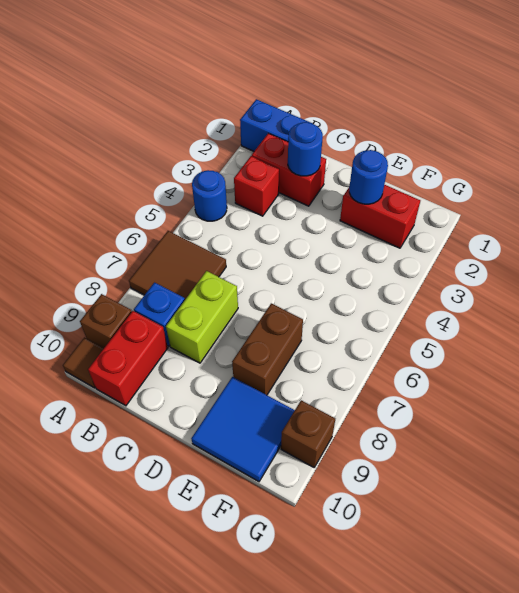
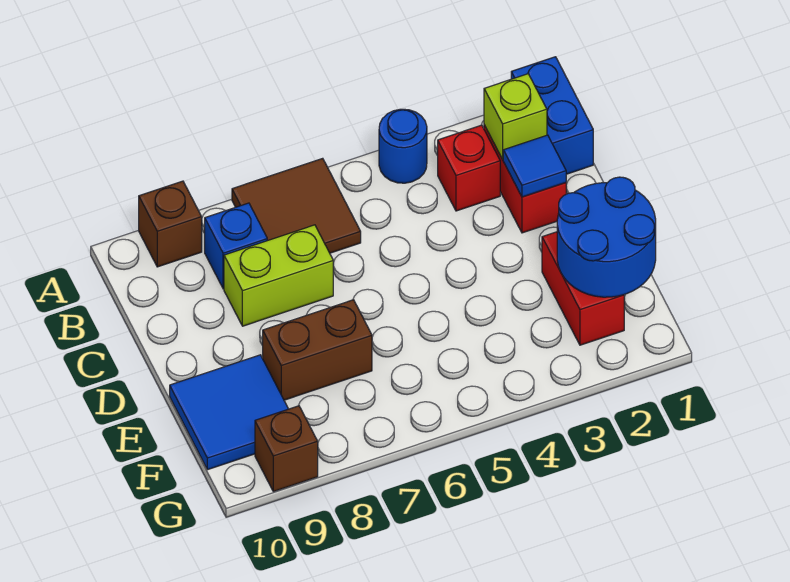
brown tile A10 level 1 -> none
none -> lime brick B2 level 2
red brick B9:B10 level 1 -> none
blue round brick C2 level 2 -> blue tile C2 level 2
blue round brick E2 level 2 -> blue round brick E1:F2 level 2

